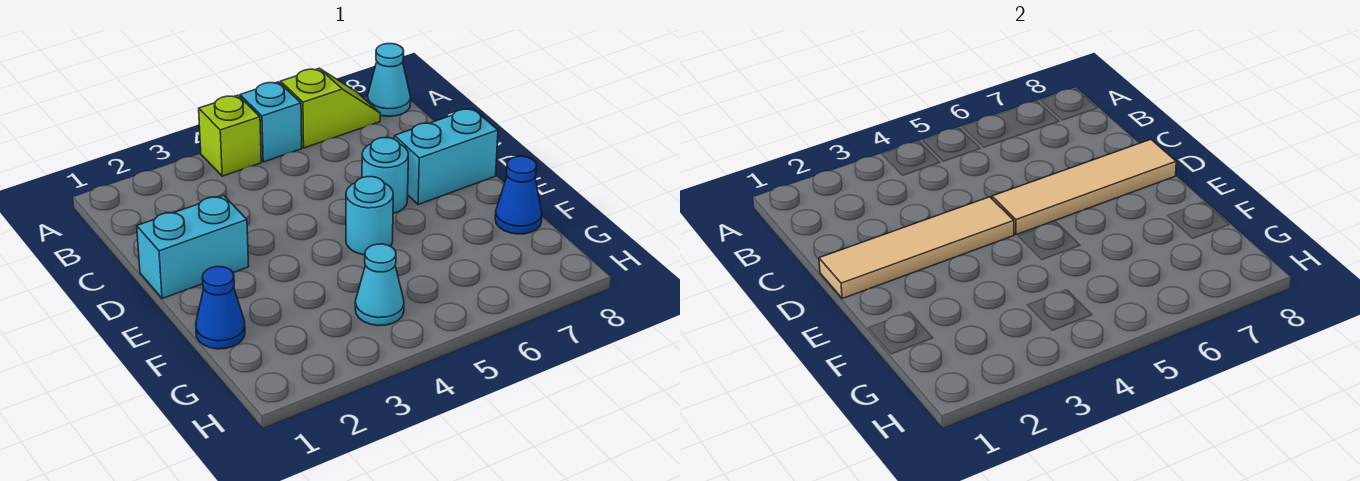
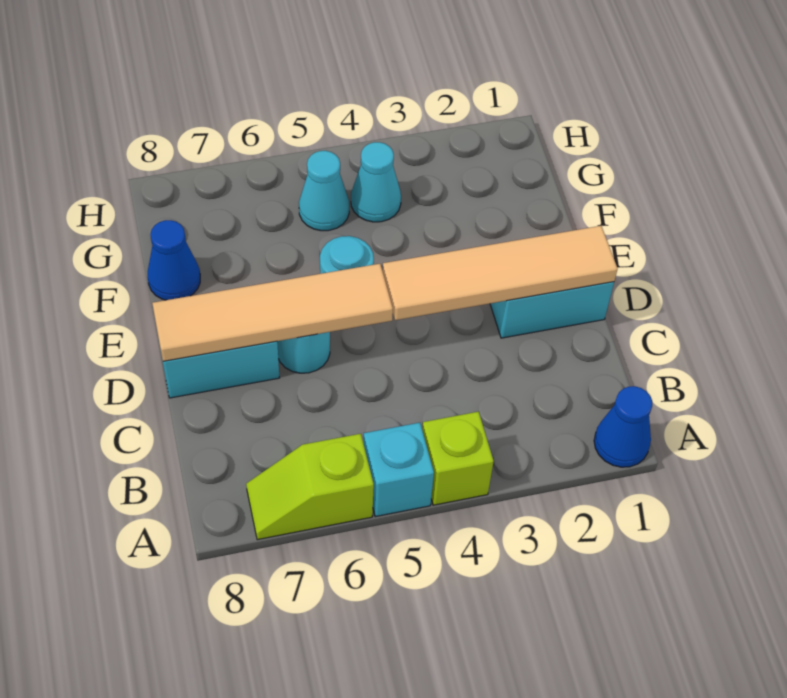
cyan cone A8 level 1 -> cyan cone G5 level 1
blue cone F1 level 1 -> blue cone A1 level 1

